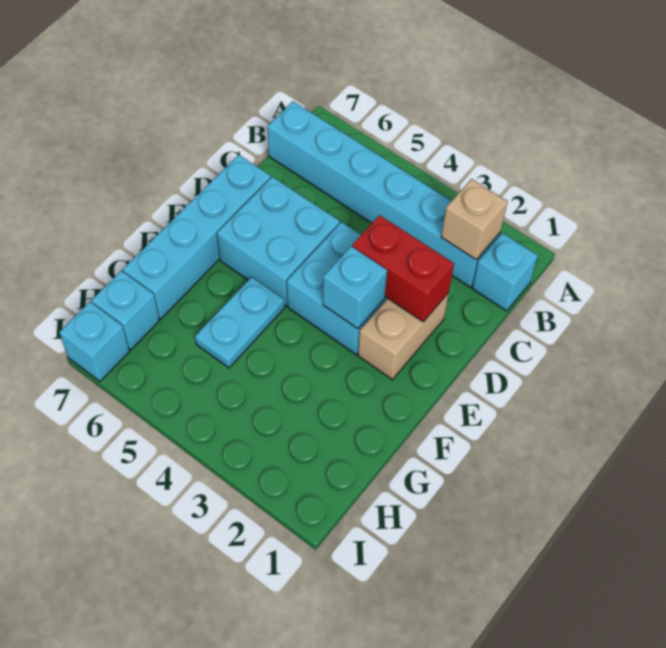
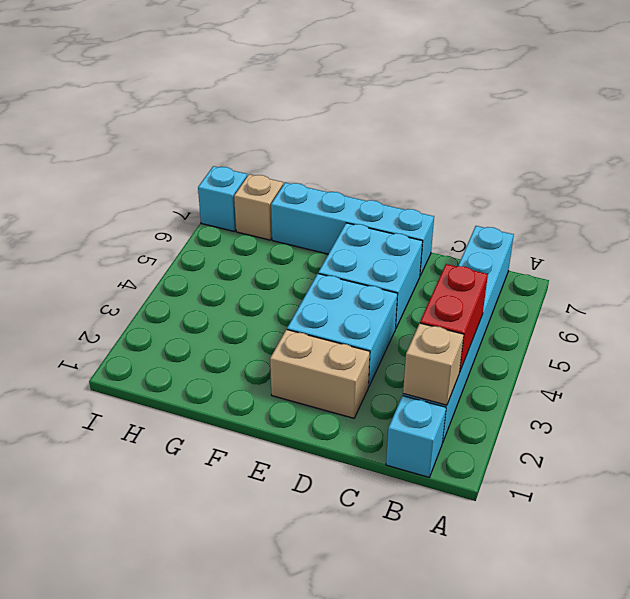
red brick D2:D3 level 2 -> red brick B3:B4 level 2
cyan brick E3 level 2 -> none
cyan plate F5:G5 level 1 -> none
cyan brick H7 level 1 -> tan brick H7 level 1

